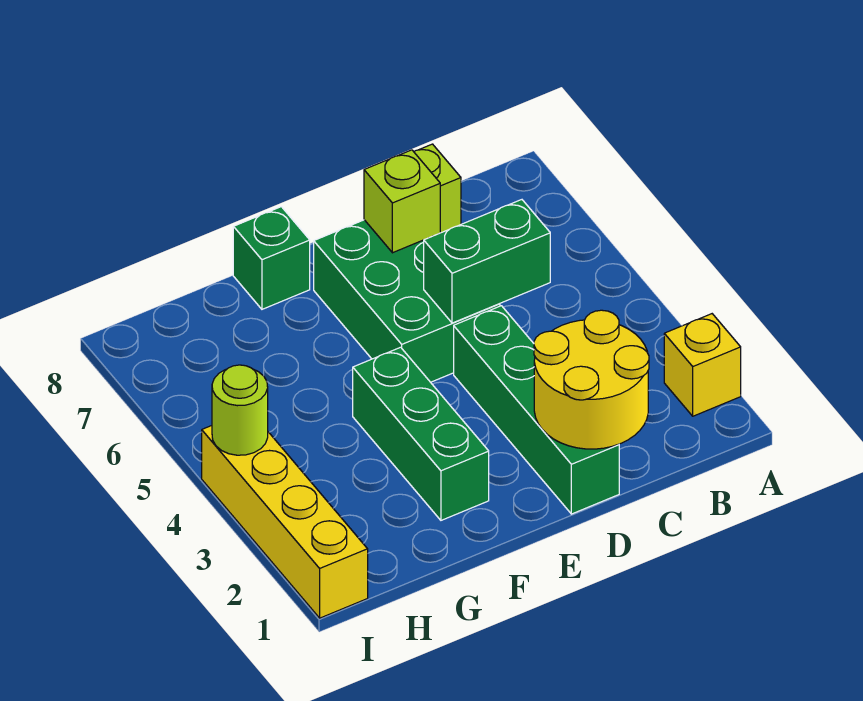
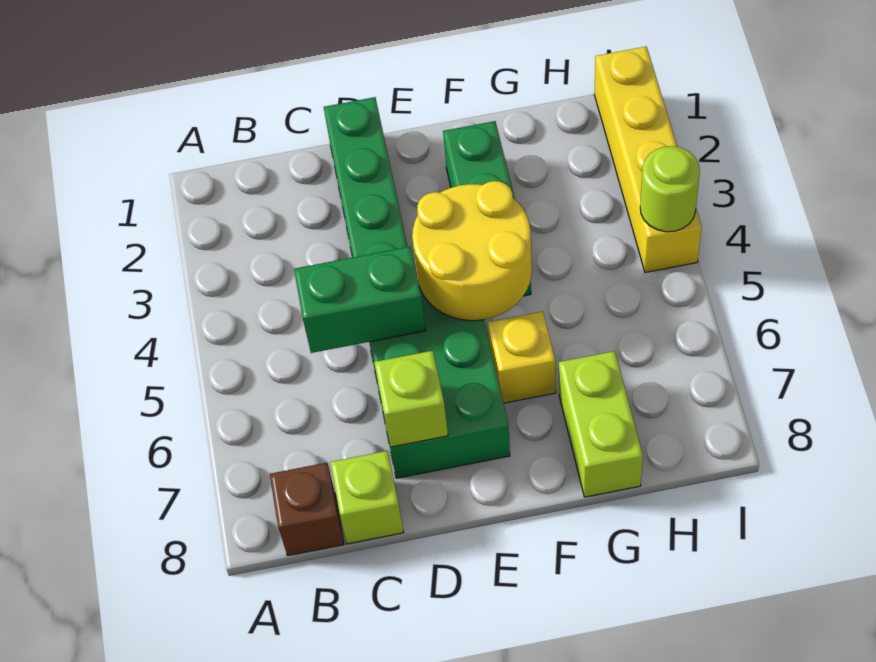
yellow brick A2 level 1 -> yellow brick F6 level 1
none -> brown brick B8 level 1
yellow round brick C1:D2 level 2 -> yellow round brick E4:F5 level 2
green brick F8 level 1 -> none
none -> lime brick G7:G8 level 1

